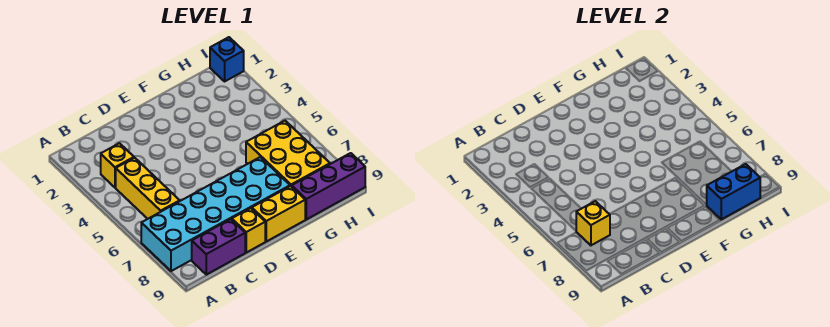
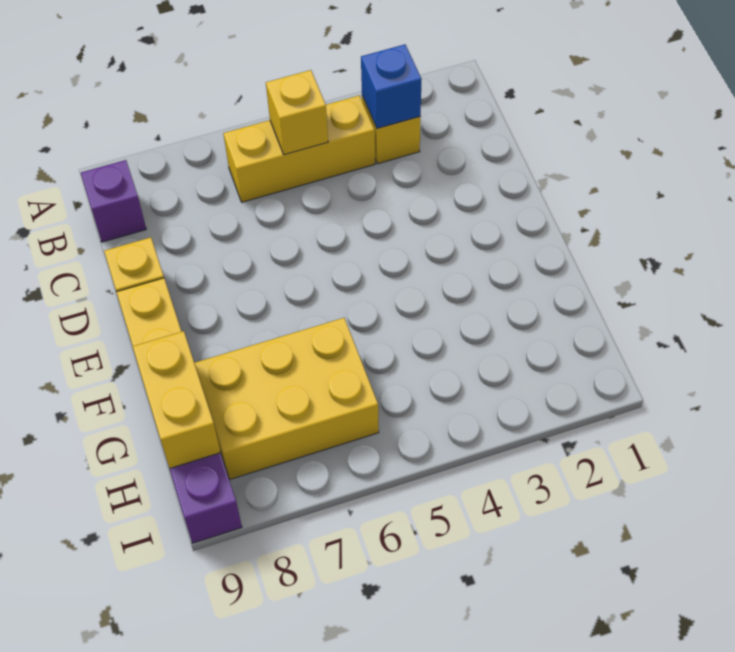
cyan brick A7:F8 level 1 -> none
yellow brick B7 level 2 -> yellow brick B5 level 2
purple brick B9:C9 level 1 -> purple brick B9 level 1
blue brick G9:H9 level 2 -> yellow brick G9:H9 level 2
blue brick I1 level 1 -> blue brick B3 level 2

